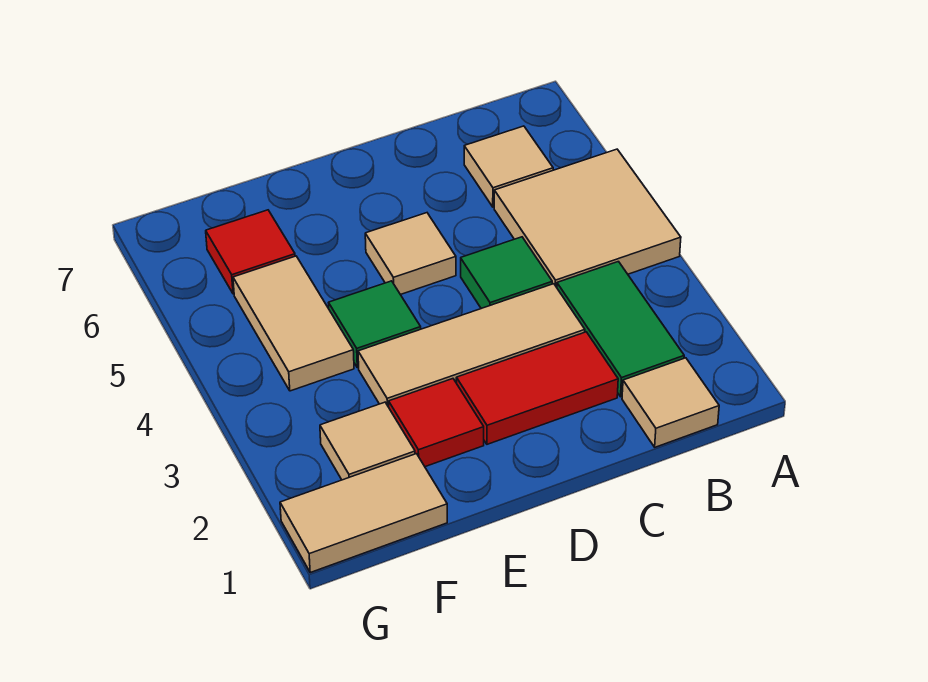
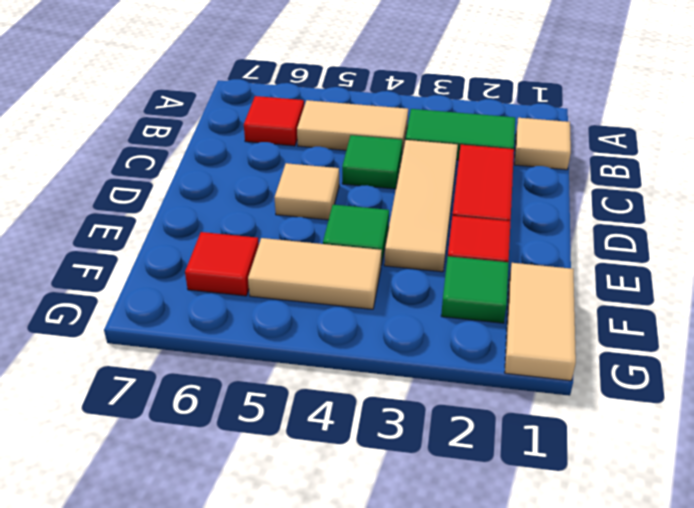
tan tile A4:B5 level 1 -> tan tile B4:B5 level 1
tan tile B6 level 1 -> red tile B6 level 1
tan tile F2 level 1 -> green tile F2 level 1

